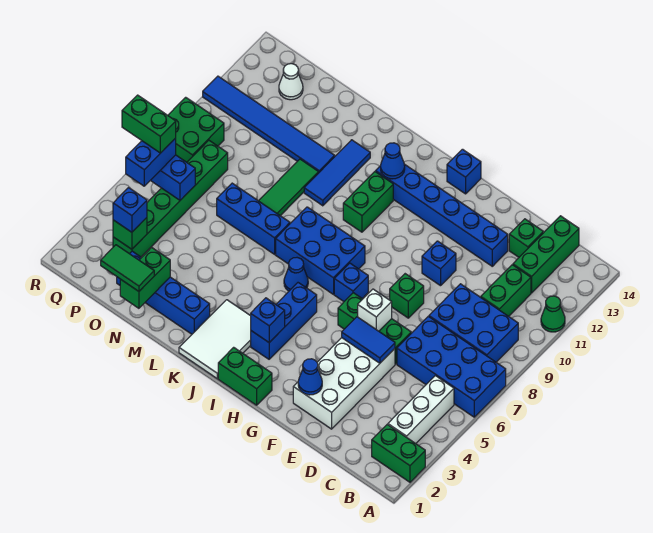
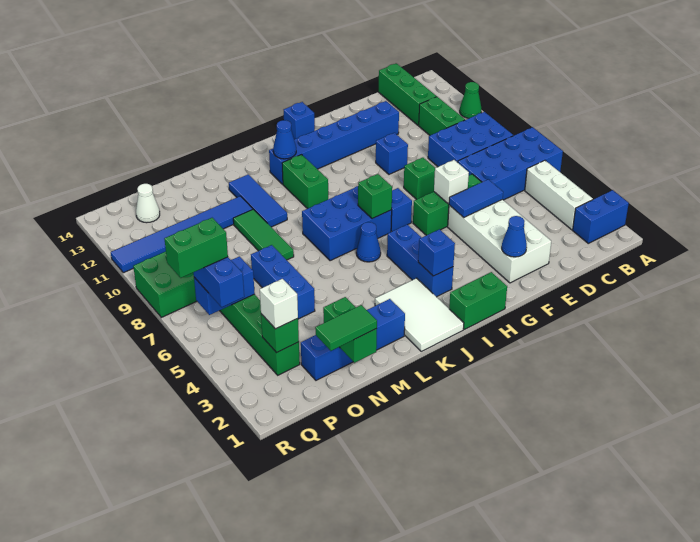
green brick A2:B2 level 1 -> blue brick A2:B2 level 1
green brick D13 level 1 -> green brick I7 level 2
blue brick L7:N7 level 1 -> blue brick N5:N7 level 1
blue brick P3 level 3 -> white brick P3 level 3

